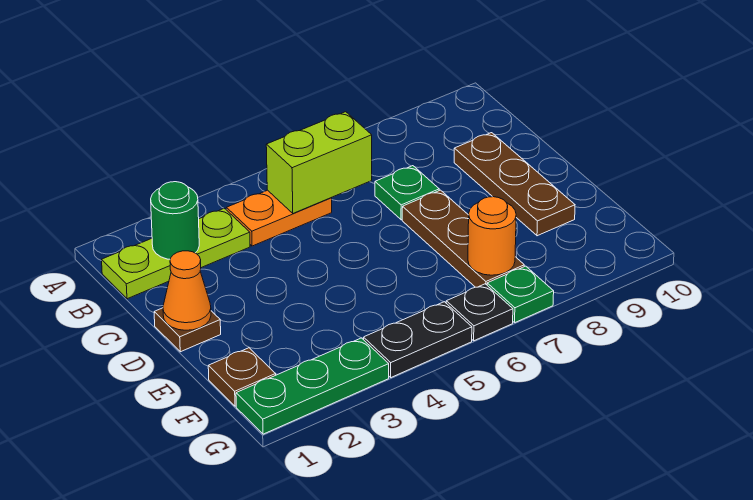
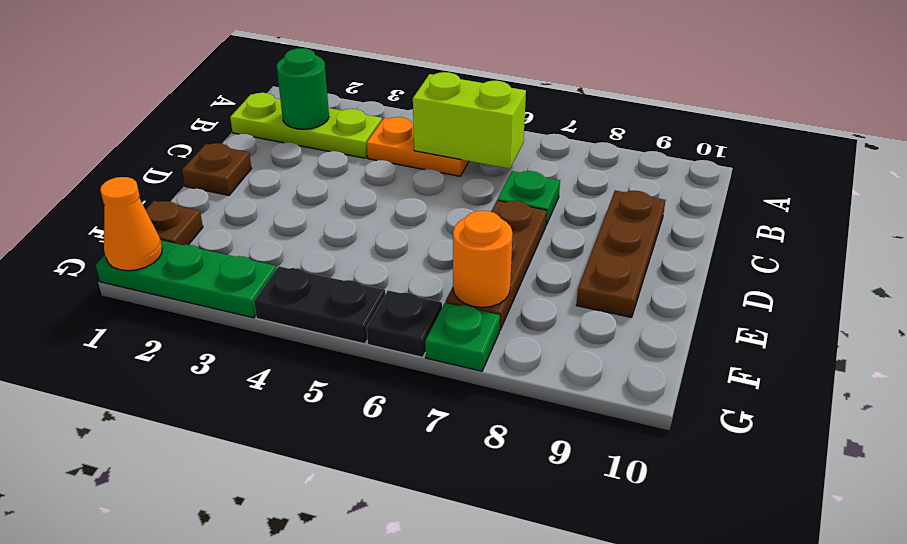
orange cone D1 level 2 -> orange cone G1 level 2

